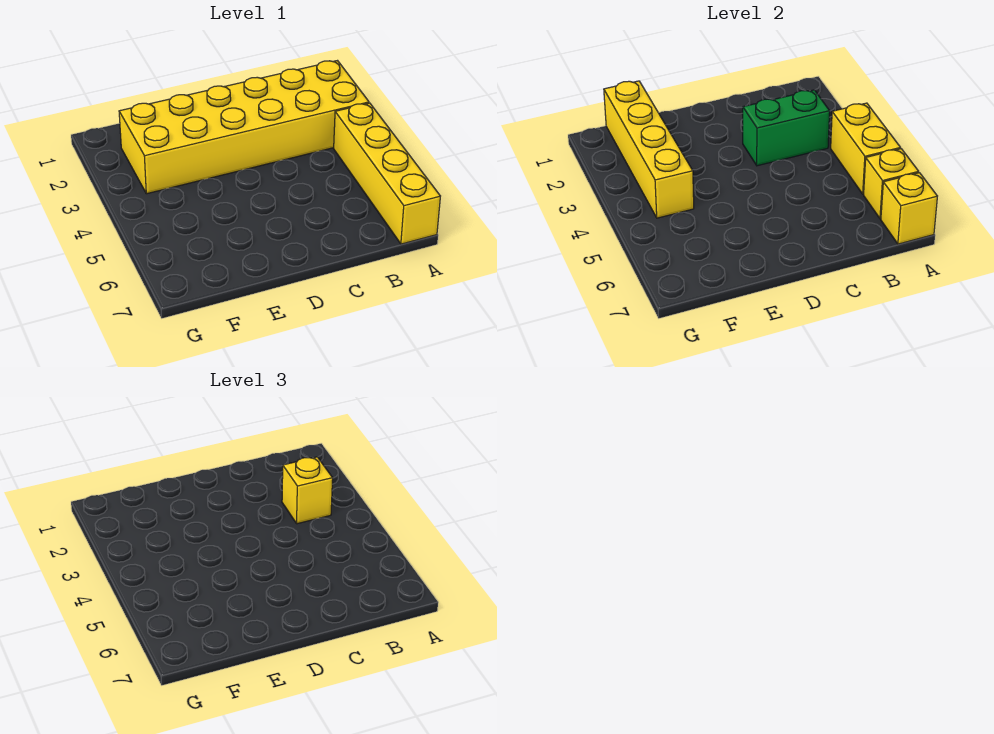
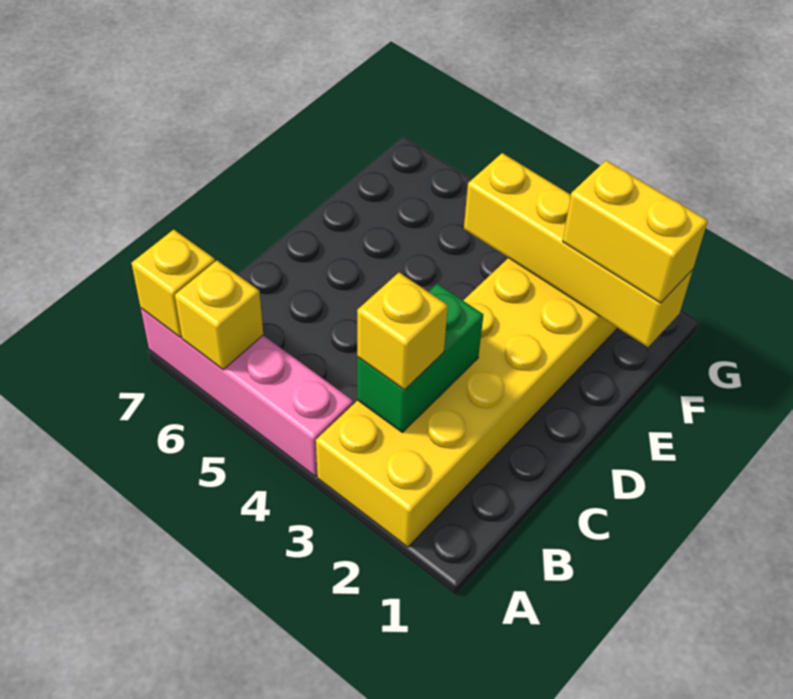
yellow brick A4:A7 level 1 -> pink brick A4:A7 level 1
yellow brick A4:A5 level 2 -> yellow brick F1:F2 level 3

